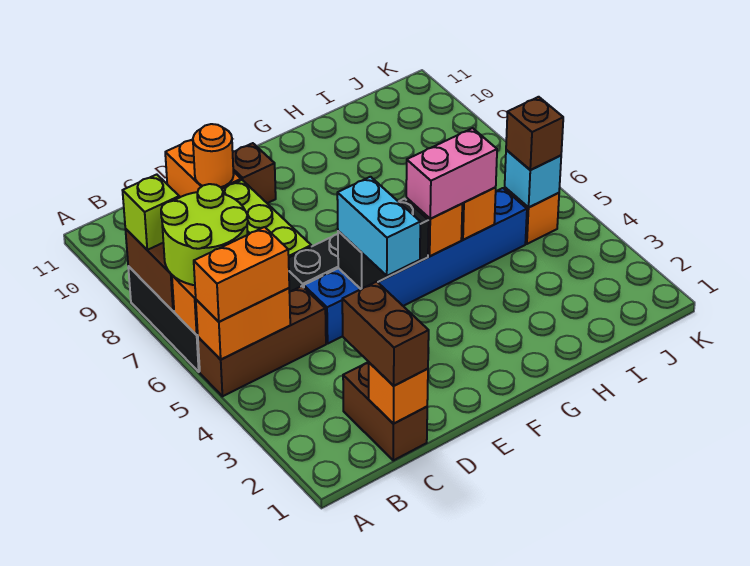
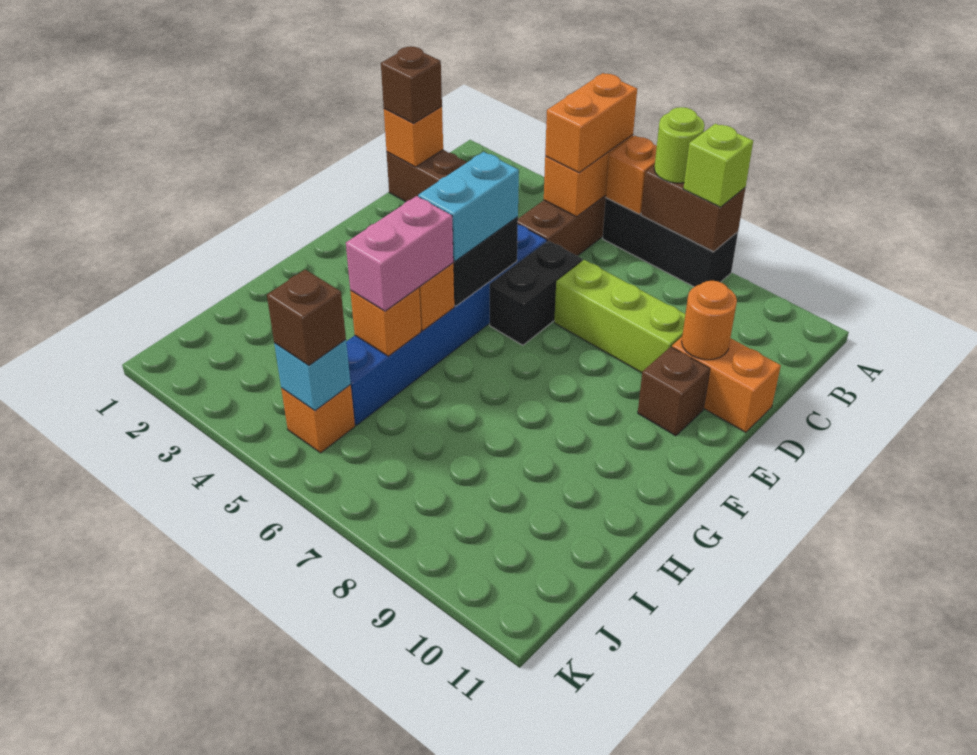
lime round brick A6:B7 level 3 -> lime round brick A7 level 3
brown brick C1:C2 level 3 -> brown brick C1 level 3
cyan brick E4:E5 level 3 -> cyan brick E5:F5 level 3

